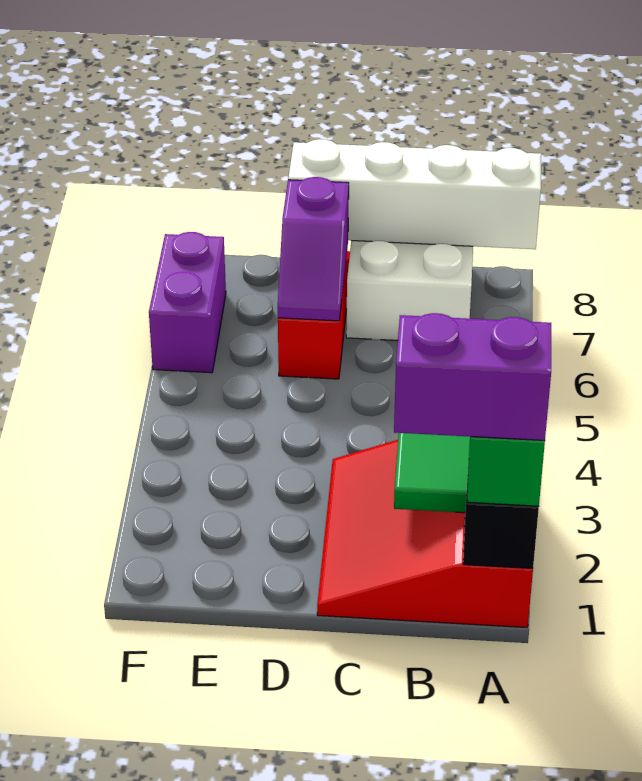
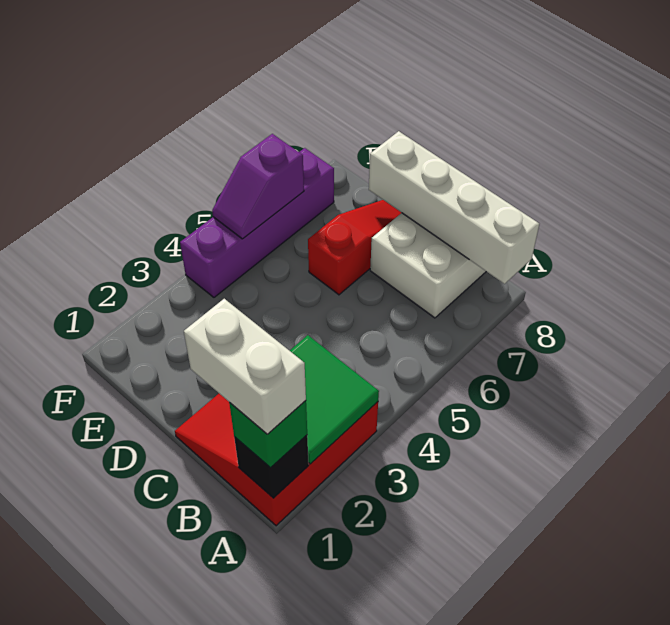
purple brick A1:B1 level 4 -> white brick A1:B1 level 4
purple slope D6:D7 level 2 top 7 -> purple slope F5:F6 level 2 top 6
purple brick F6:F7 level 1 -> purple brick F4:F7 level 1

